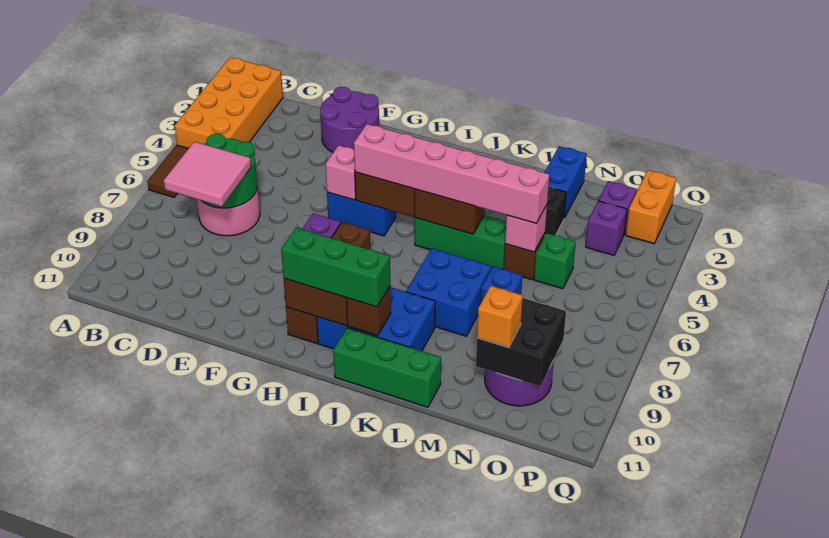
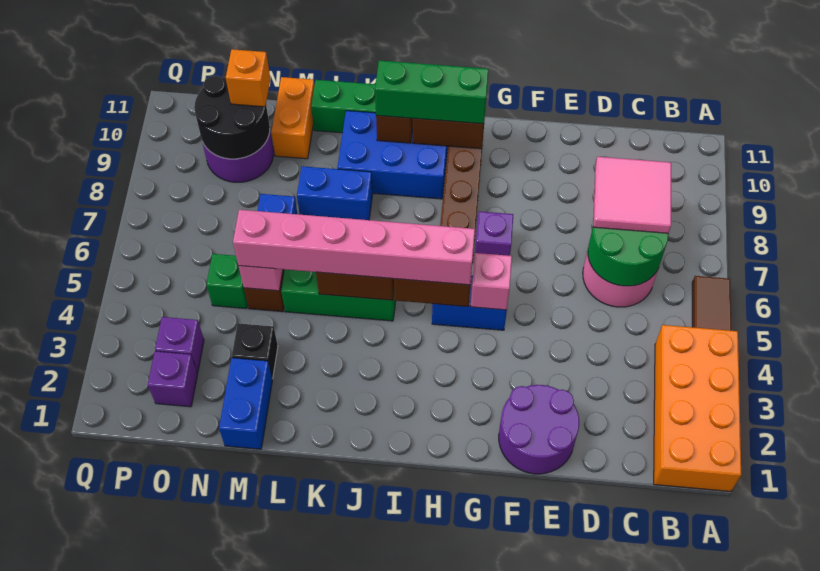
blue brick K7:L8 level 1 -> blue brick K8:L8 level 1
black brick N9:O10 level 2 -> black round brick N9:O10 level 2
orange brick P1:P2 level 1 -> orange brick M10:M11 level 1

